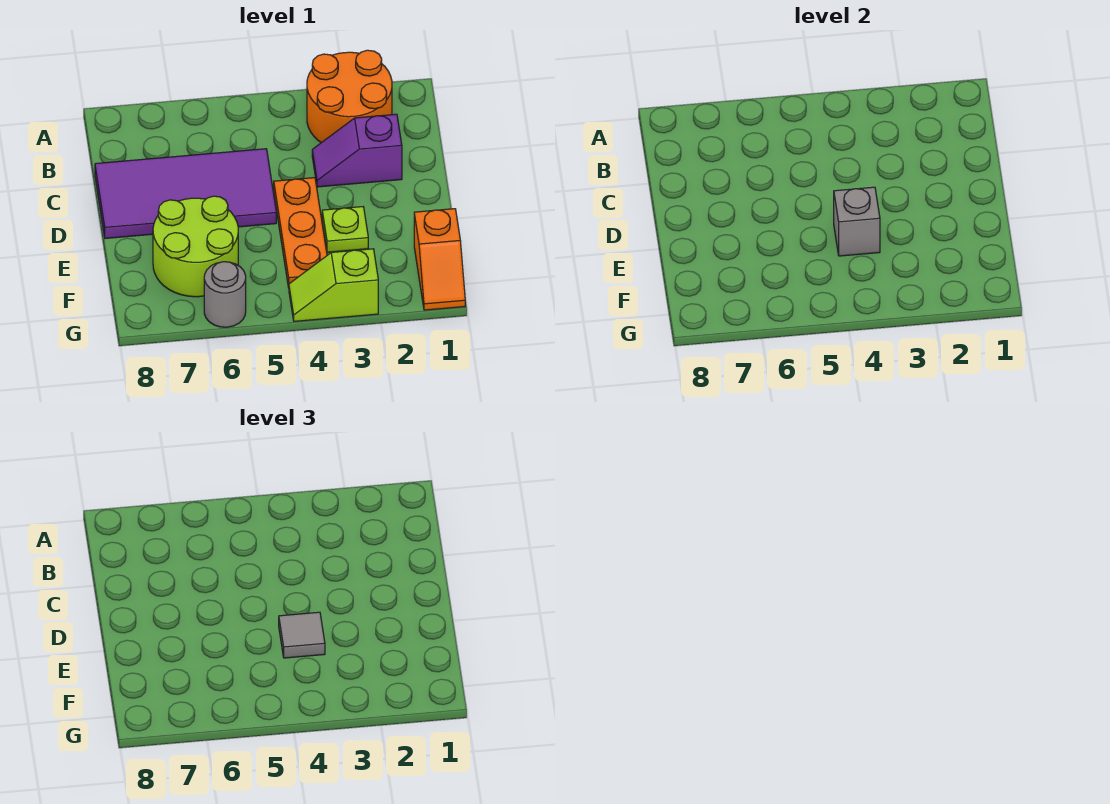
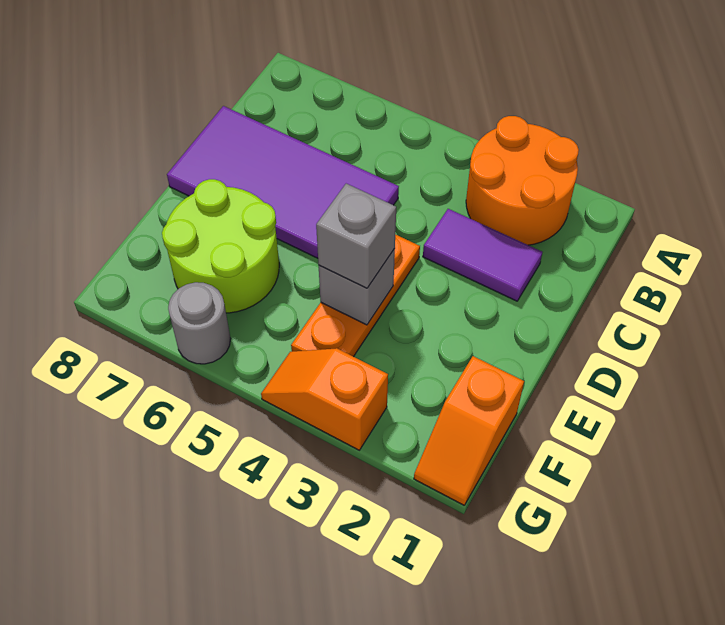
purple slope C2:C3 level 1 top 2 -> purple tile C2:C3 level 1
lime plate E3 level 1 -> none
grey tile E4 level 3 -> grey brick E4 level 3
lime slope G3:G4 level 1 top 3 -> orange slope G3:G4 level 1 top 3

